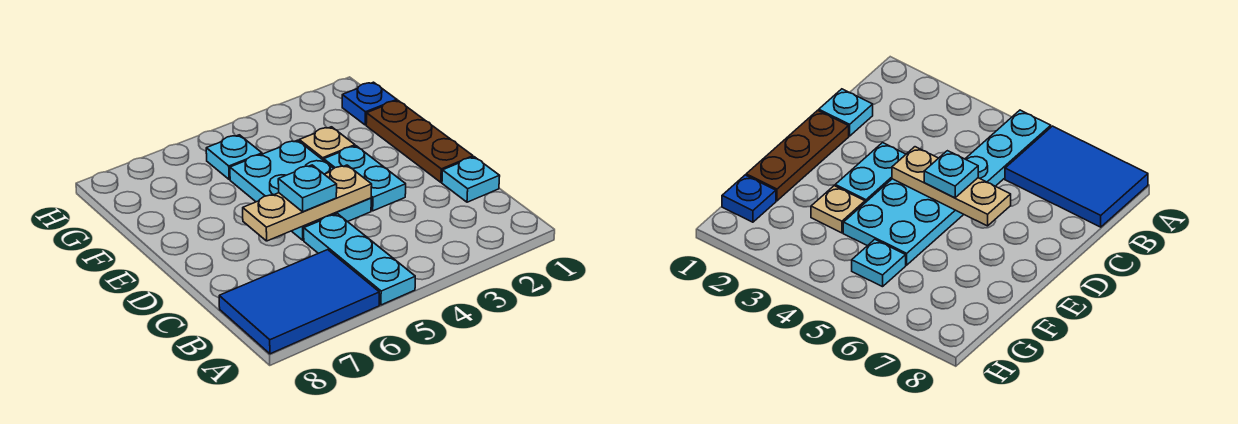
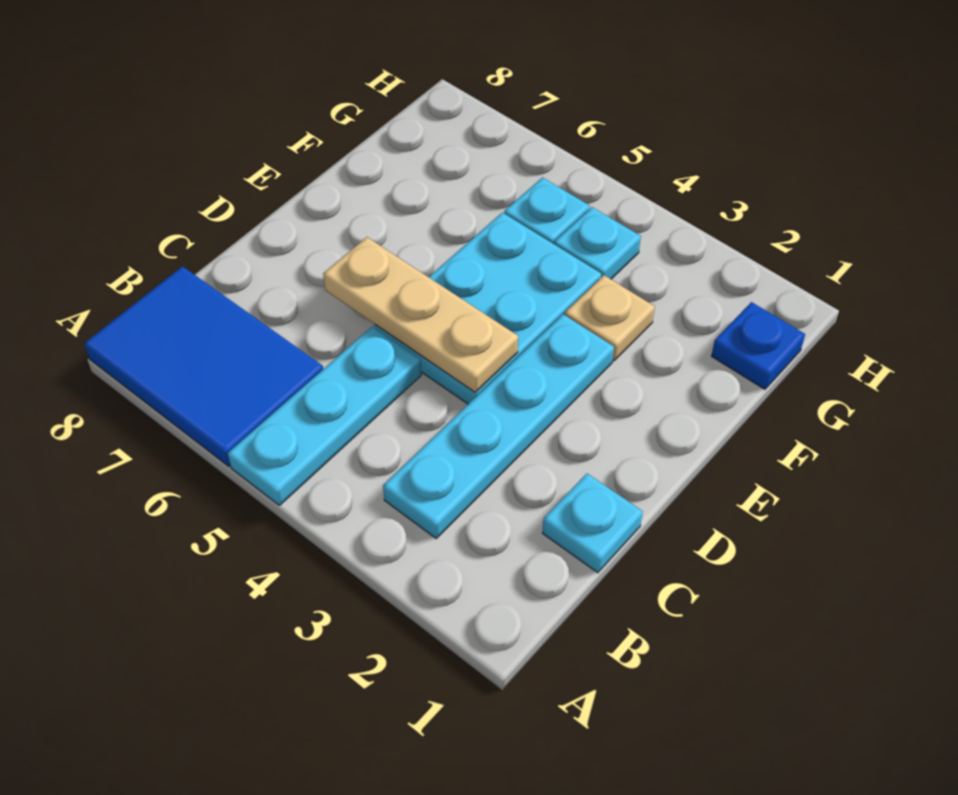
brown plate D1:F1 level 1 -> none
cyan plate D3:E3 level 1 -> cyan plate B3:E3 level 1
cyan plate D5 level 3 -> cyan plate G4 level 1

